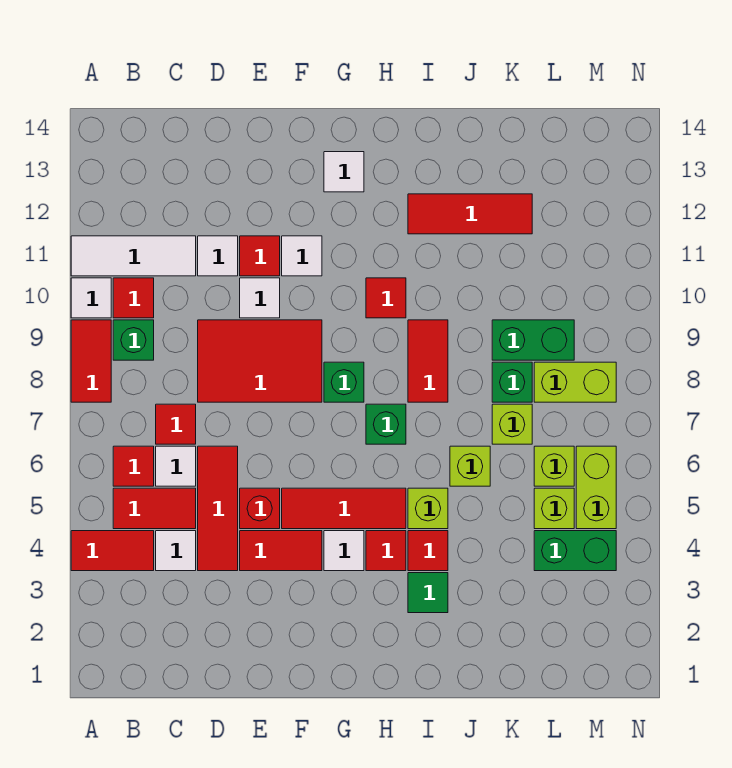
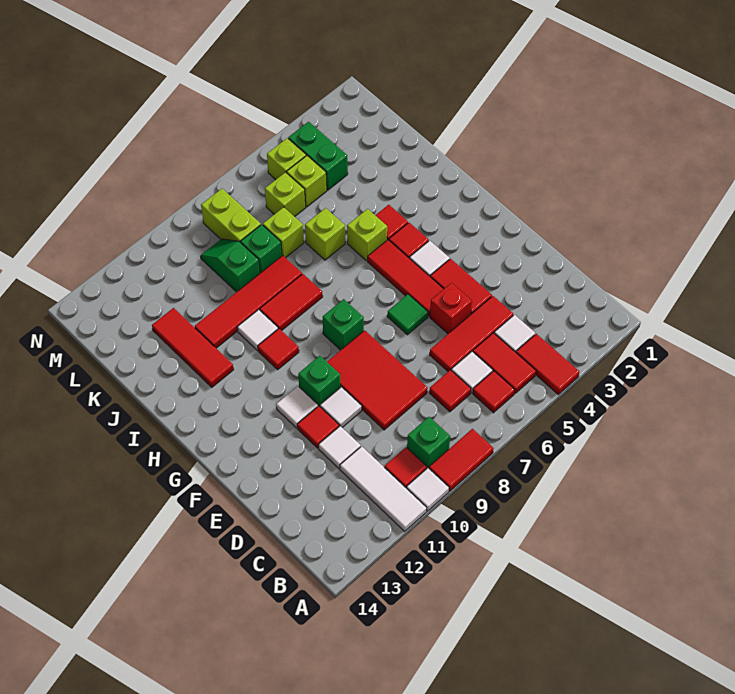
white tile G13 level 1 -> white tile I10 level 1
green brick H7 level 1 -> green brick F10 level 1
green tile I3 level 1 -> green tile F6 level 1
none -> red tile J8:J11 level 1
green brick K9:L9 level 1 -> green slope K9:L9 level 1 top K
lime brick M5:M6 level 1 -> lime brick M5 level 1

